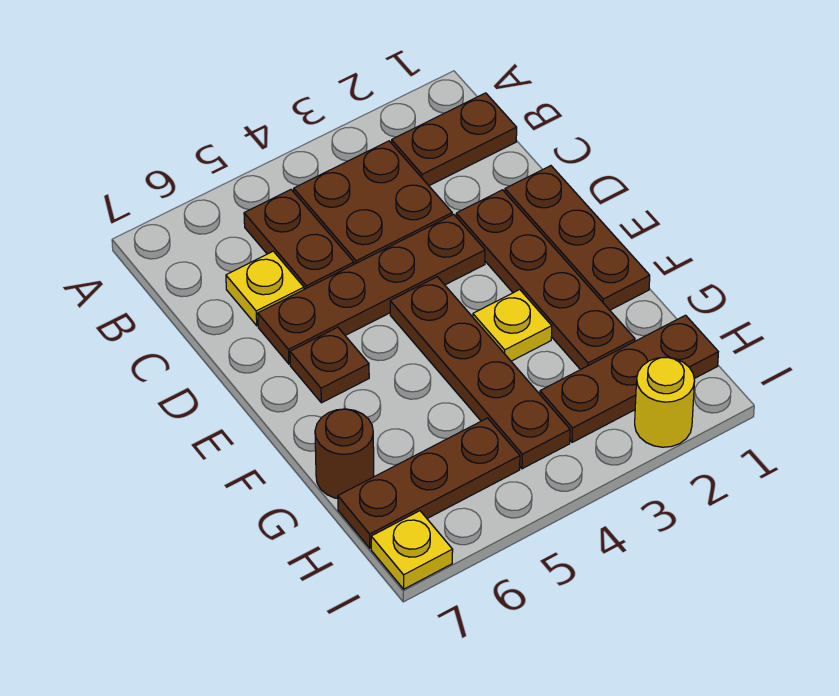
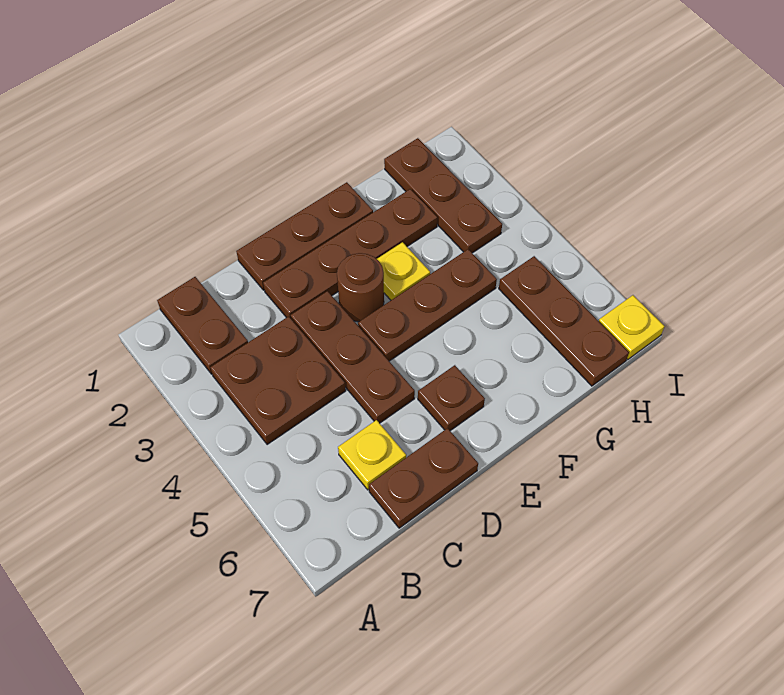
brown plate B5:C5 level 1 -> brown plate C7:D7 level 1
brown plate D3:D6 level 1 -> brown plate D3:D5 level 1
brown plate E4:H4 level 1 -> brown plate E4:G4 level 1
brown round brick G7 level 1 -> brown round brick E3 level 1
yellow round brick I2 level 1 -> none

